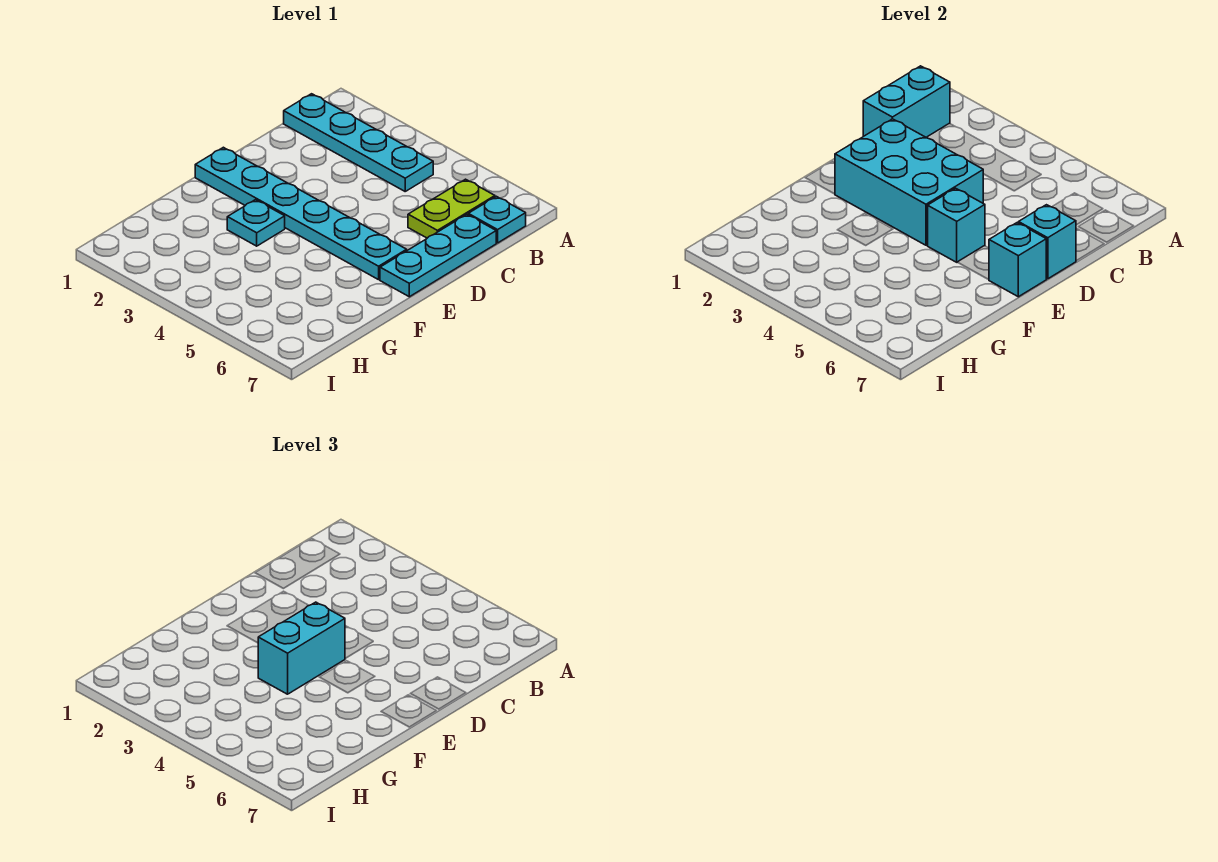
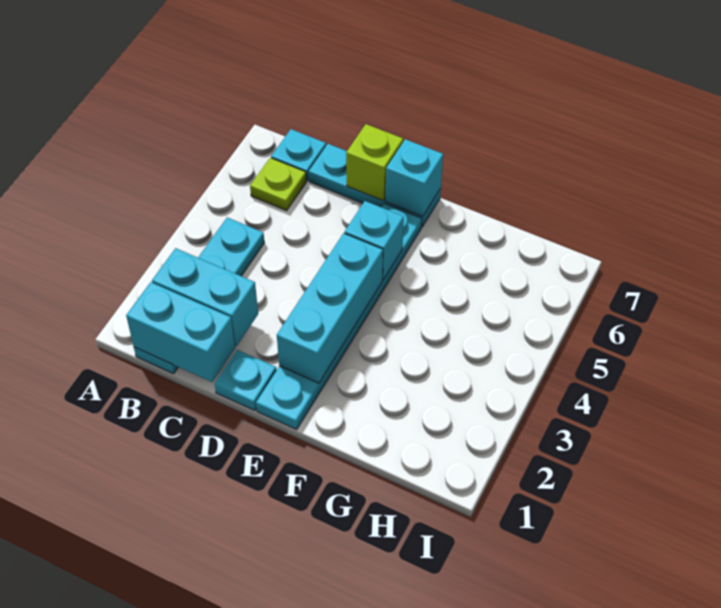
lime plate B6:C6 level 1 -> lime plate B6 level 1
cyan brick D2:E4 level 2 -> cyan brick E2:E4 level 2
cyan brick D7 level 2 -> lime brick D7 level 2
cyan brick E4:F4 level 3 -> cyan brick B2:C2 level 2
cyan plate F3 level 1 -> cyan plate D1 level 1

